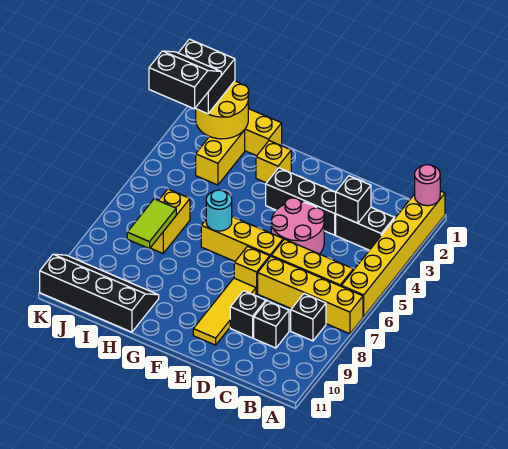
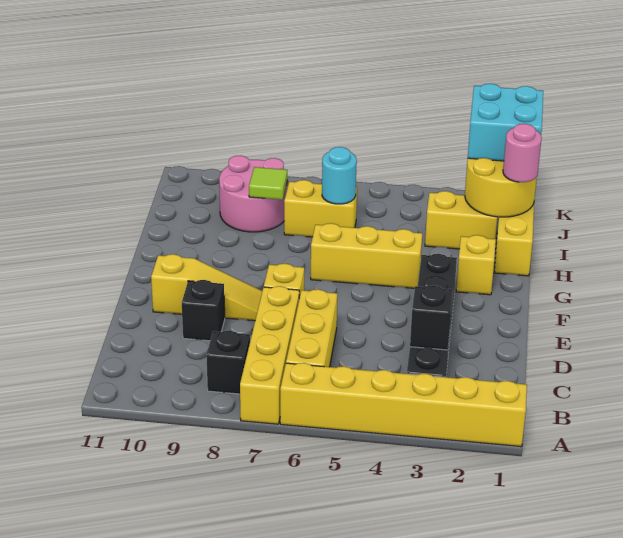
pink round brick A1 level 2 -> pink round brick I1 level 3
black brick C9 level 1 -> none
pink round brick D4:E5 level 1 -> pink round brick I8:J9 level 1
yellow brick E6:G6 level 1 -> yellow brick G4:G6 level 1
yellow tile E8:E10 level 1 -> yellow slope E8:E10 level 1 top 10
cyan round brick G6 level 2 -> cyan round brick I6 level 2
black slope H10:K11 level 1 top 11 -> none
lime tile I7:I8 level 2 -> lime tile I8 level 2
black brick J1:K2 level 3 -> cyan brick J1:K2 level 3
black slope J2:K3 level 4 top 3 -> none

